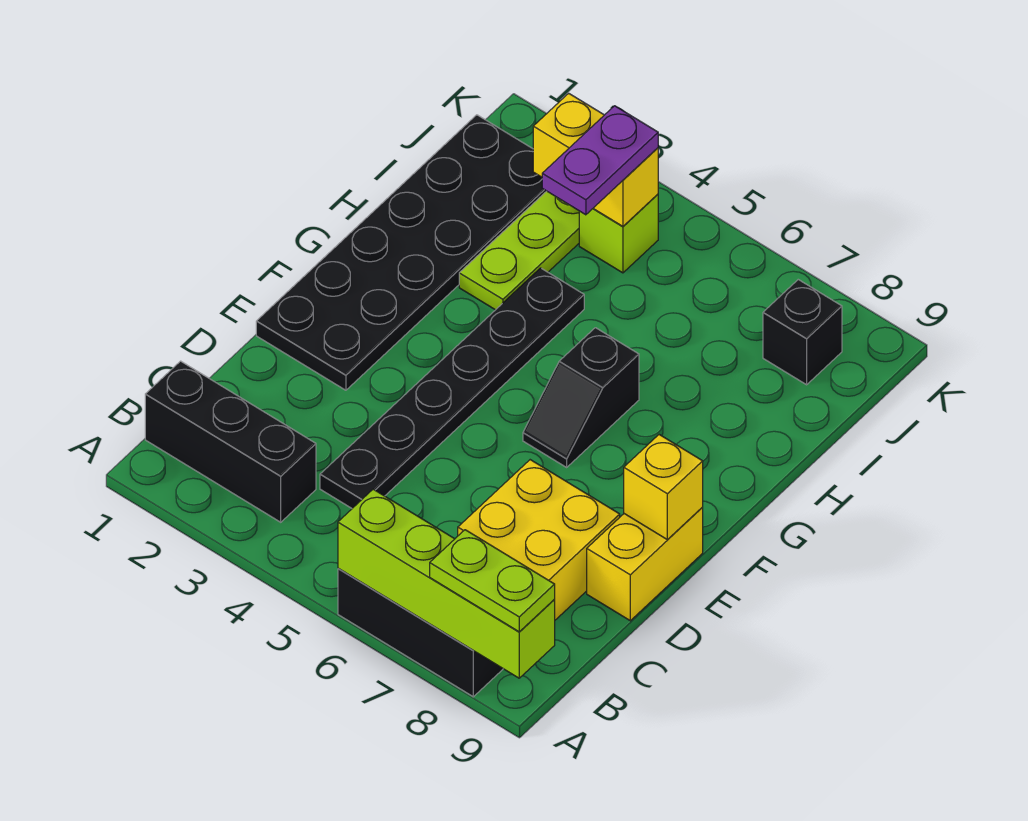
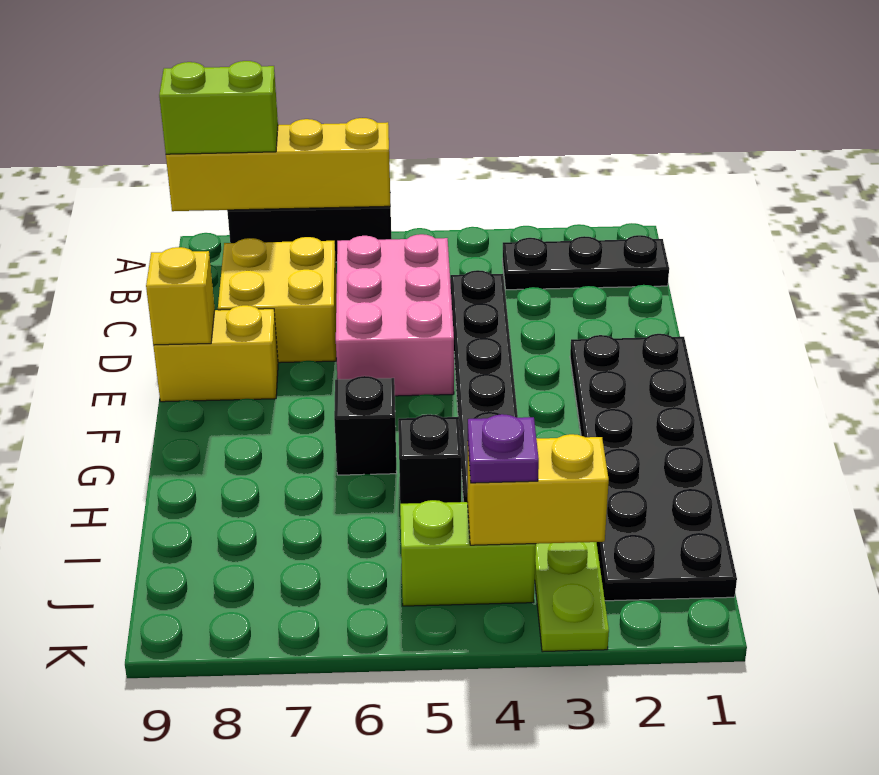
lime brick A6:A9 level 2 -> yellow brick A6:A9 level 2
lime plate A8:A9 level 3 -> lime brick A8:A9 level 3
black brick B1:B3 level 1 -> black plate B1:B3 level 1
none -> pink brick C5:E6 level 1
yellow brick D9:E9 level 1 -> yellow brick E8:E9 level 1
purple plate I4:J4 level 3 -> purple plate J4 level 3
lime brick J4 level 1 -> lime brick J4:J5 level 1
black brick J8 level 1 -> black brick H5 level 1

